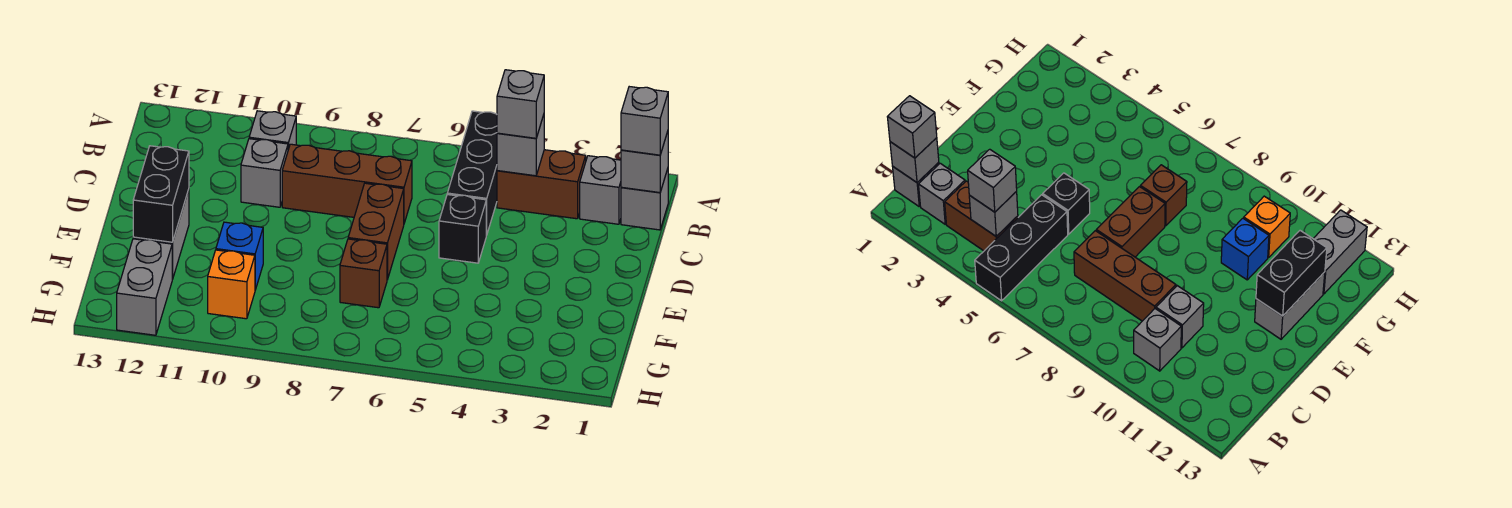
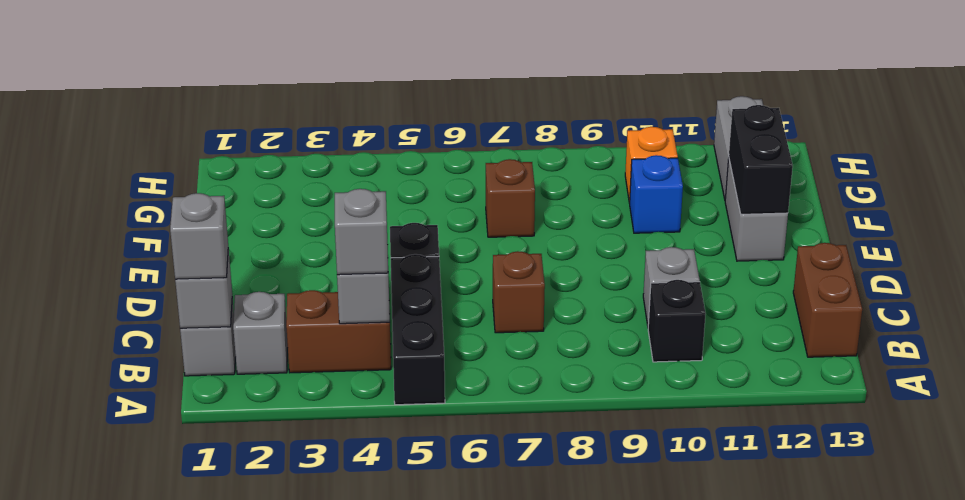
grey brick B10 level 1 -> black brick B10 level 1
brown brick C7:C9 level 1 -> brown brick C7 level 1
brown brick D7:E7 level 1 -> brown brick B13:C13 level 1

